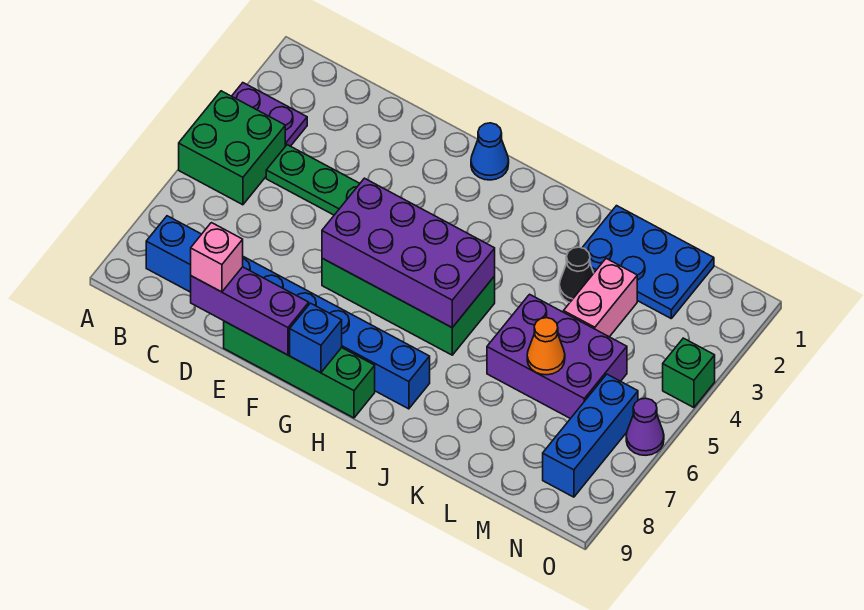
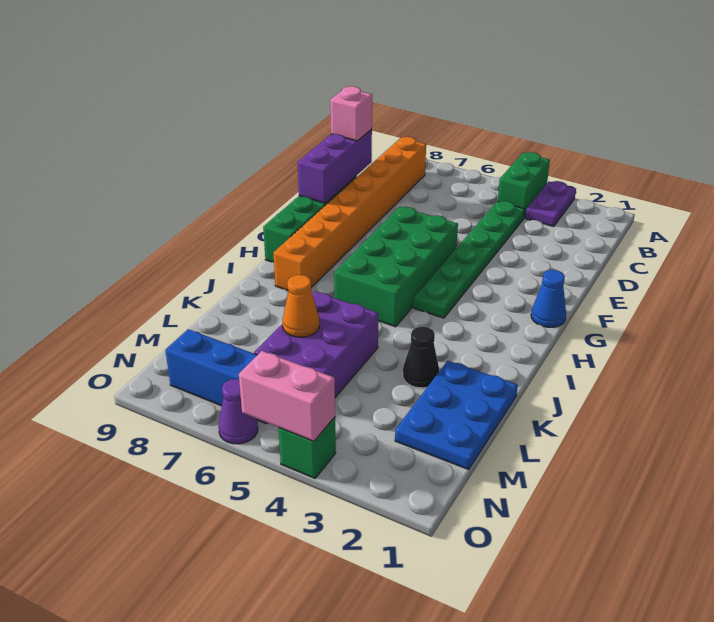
green brick A4:B5 level 1 -> green brick A4:B4 level 1
blue brick B8:I8 level 1 -> orange brick B8:I8 level 1
purple brick F5:I6 level 2 -> none
blue brick G9 level 2 -> none
pink brick L3:L4 level 1 -> pink brick O4:O5 level 2

